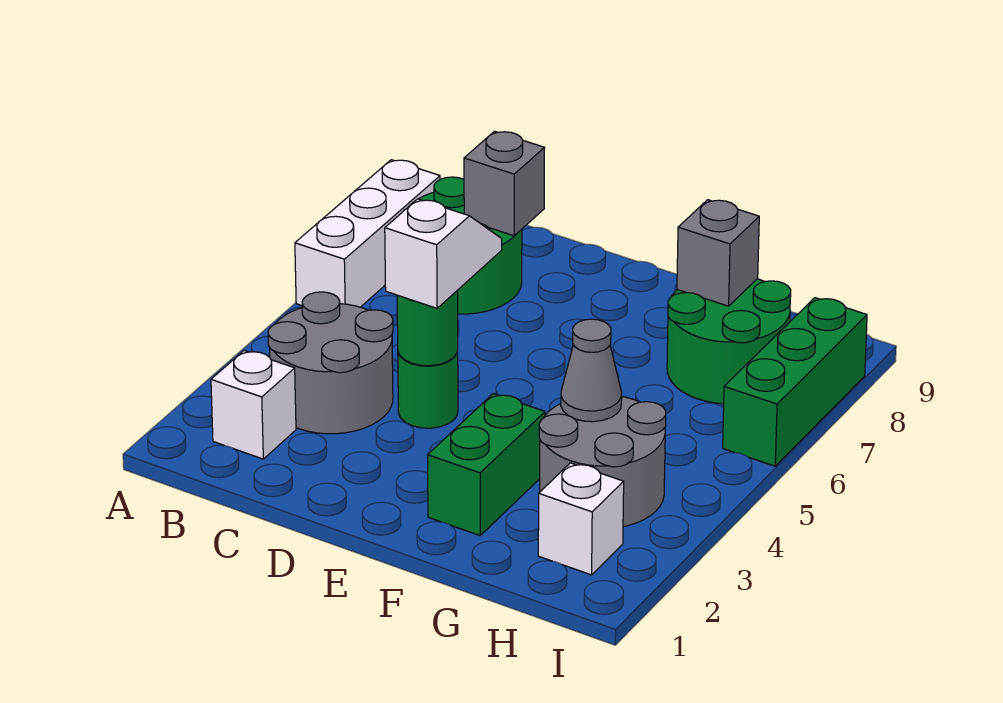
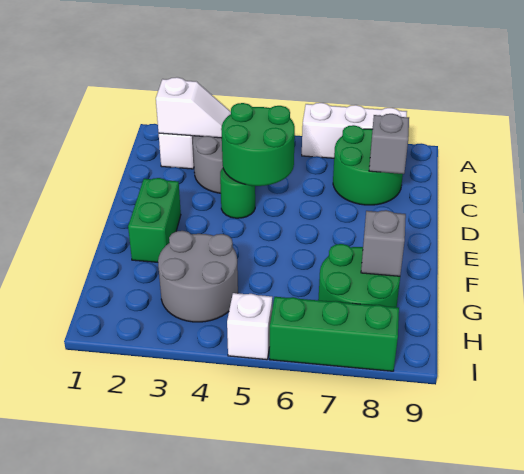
green round brick D4 level 2 -> green round brick C4:D5 level 2
white slope D4:D5 level 3 top 4 -> white slope B2:B3 level 2 top 2
green brick F2:F3 level 1 -> green brick E2:F2 level 1
grey cone G4 level 2 -> none
white brick H2 level 1 -> white brick I5 level 1

